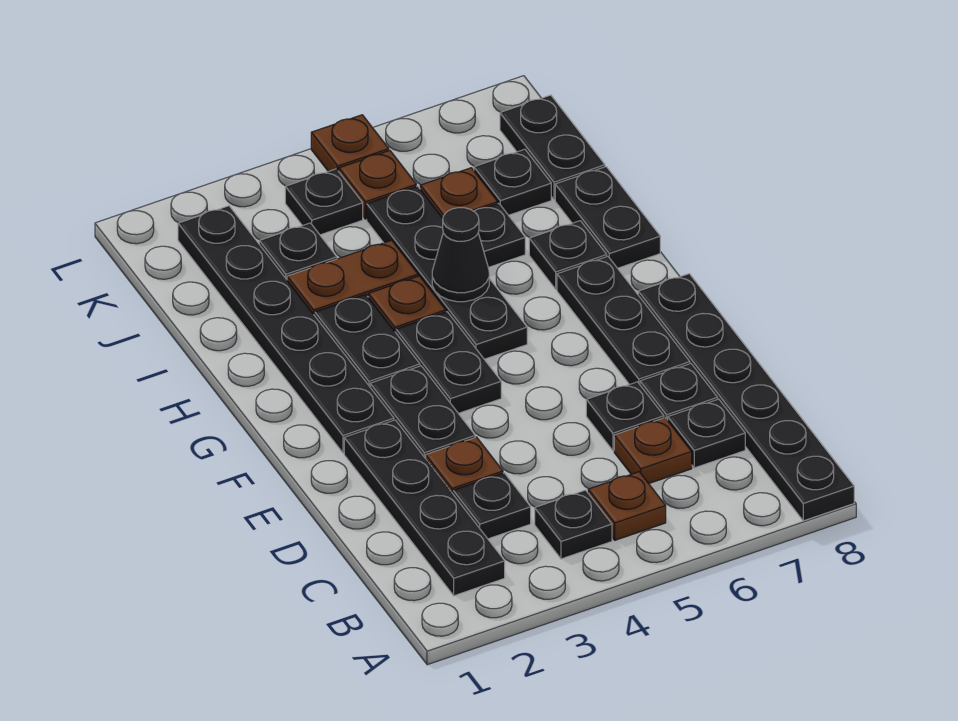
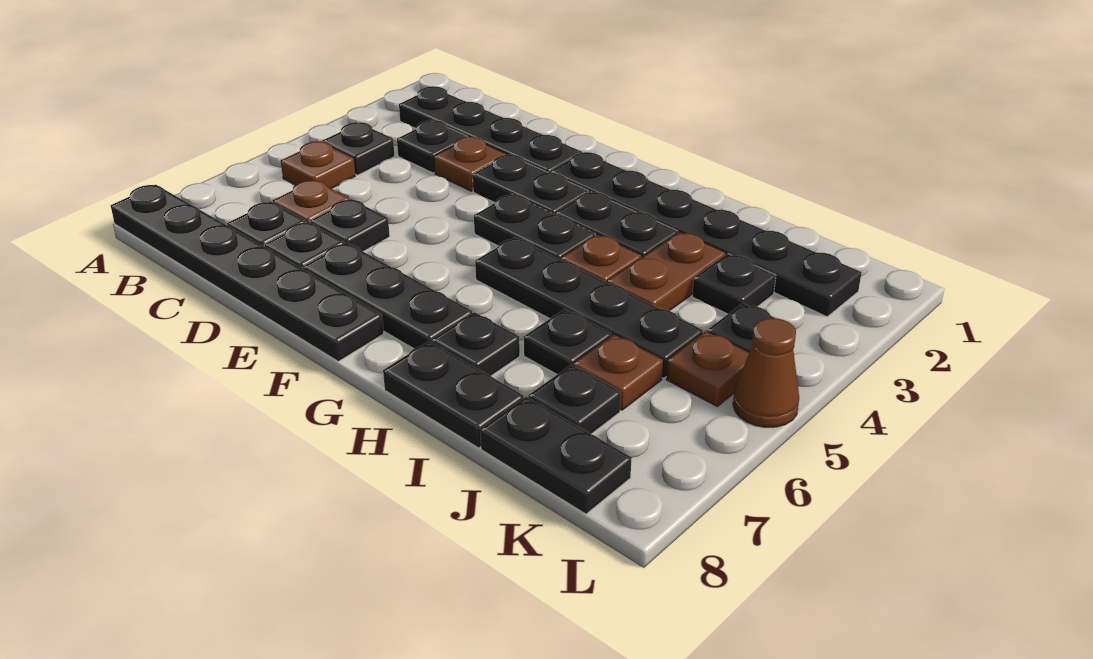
black cone H5 level 2 -> none
brown plate L5 level 1 -> brown cone L5 level 1

